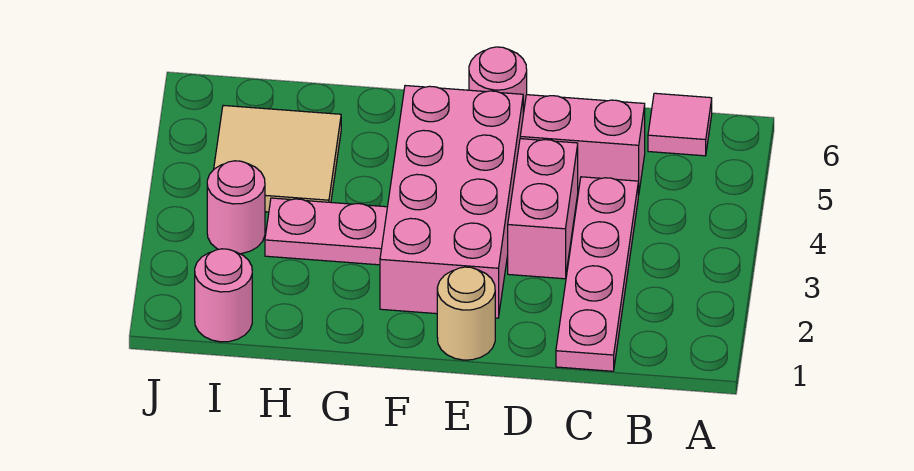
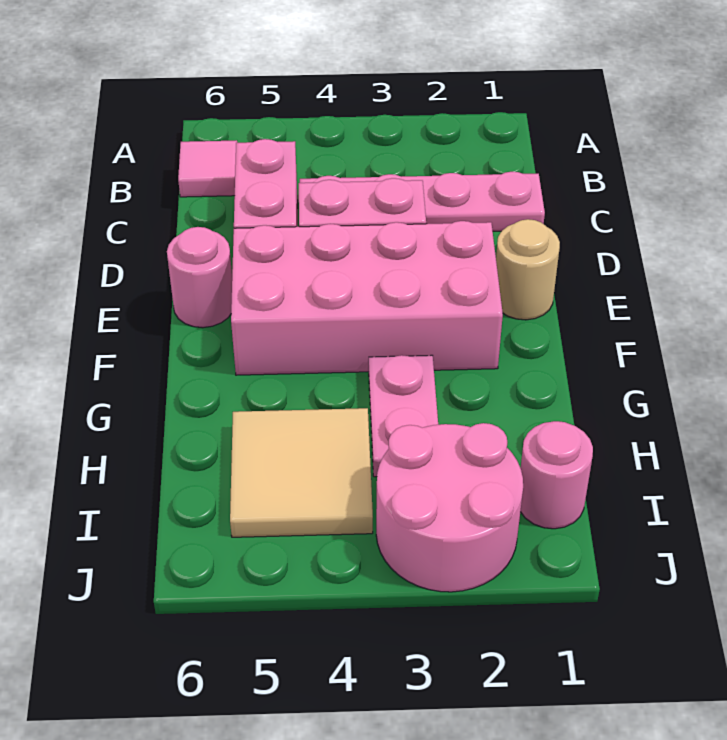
pink round brick I3 level 1 -> pink round brick I2:J3 level 1

